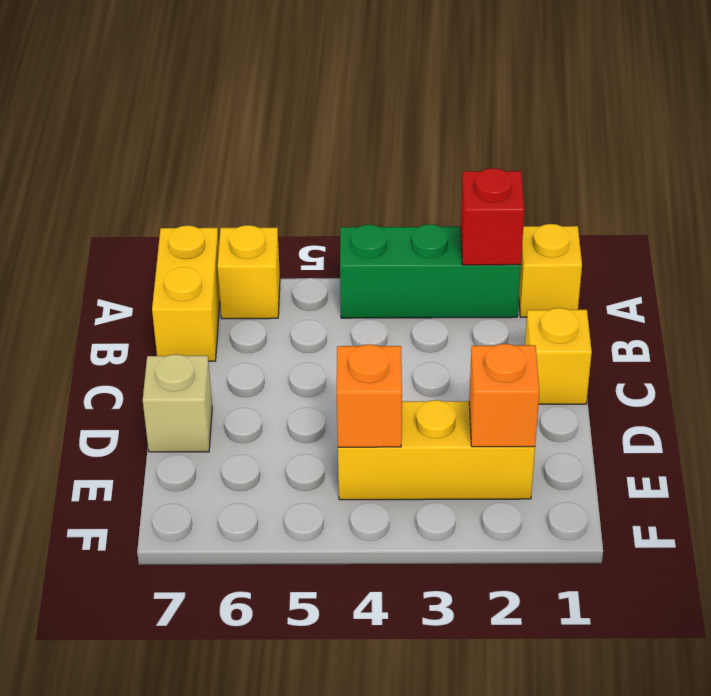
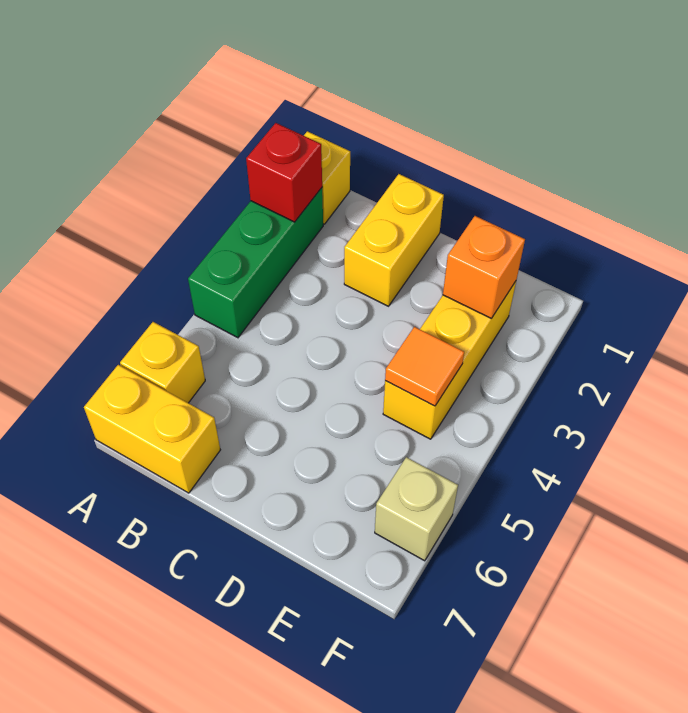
yellow brick C1 level 1 -> yellow brick C1:C2 level 1
tan brick D7 level 1 -> tan brick F6 level 1
orange brick E4 level 2 -> orange tile E4 level 2

